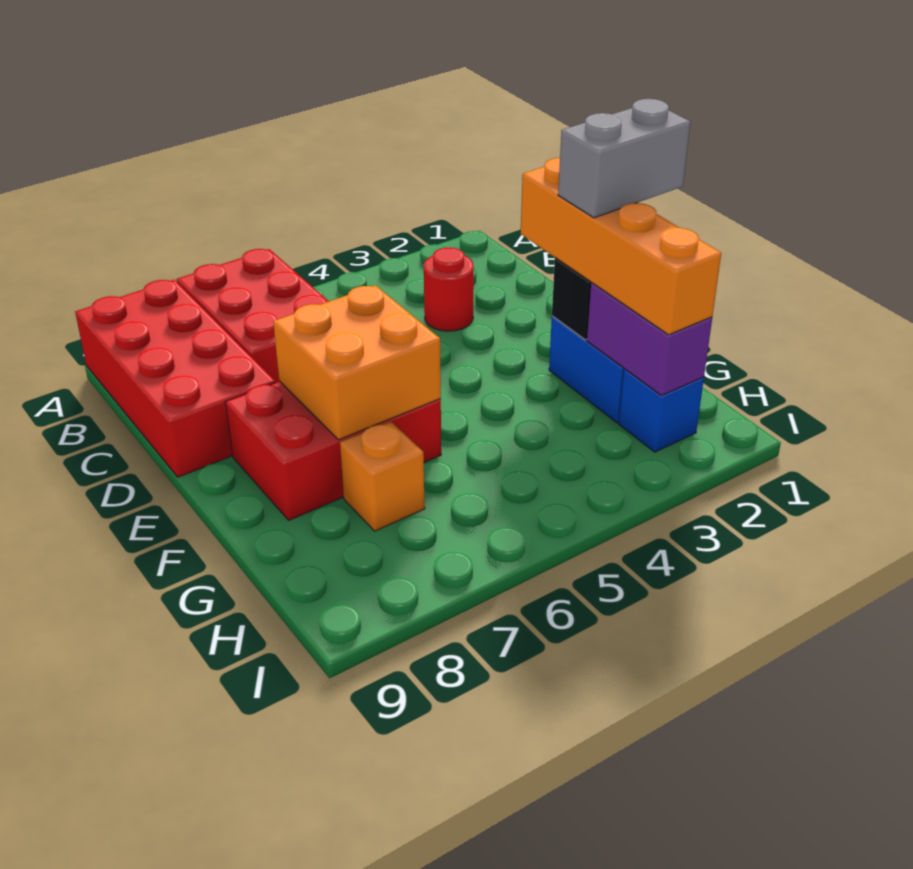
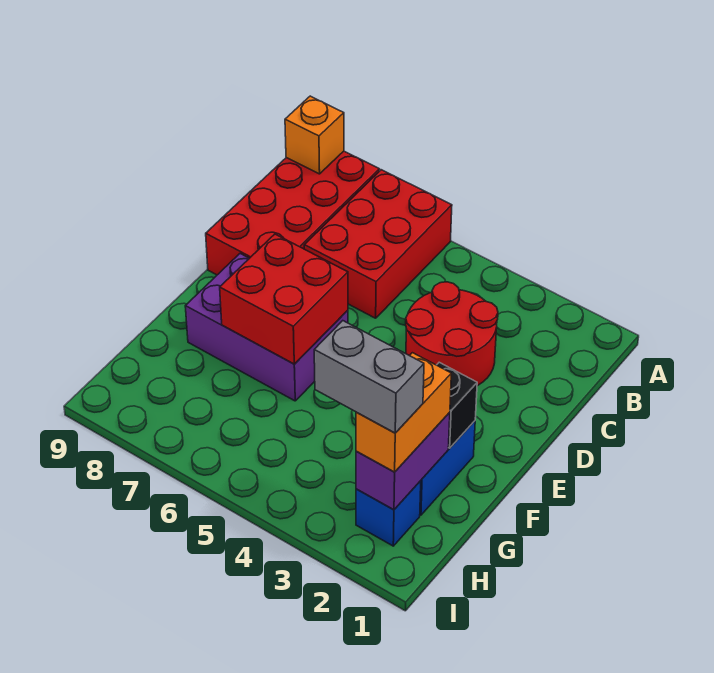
red round brick C3 level 1 -> red round brick C3:D4 level 1
orange brick E2:H2 level 3 -> orange brick G2:H2 level 3
red brick E6:F8 level 1 -> purple brick E6:F8 level 1
orange brick E6:F7 level 2 -> red brick E6:F7 level 2
grey brick F1:F2 level 4 -> grey brick H2:H3 level 4
orange brick G7 level 1 -> orange brick A9 level 2

